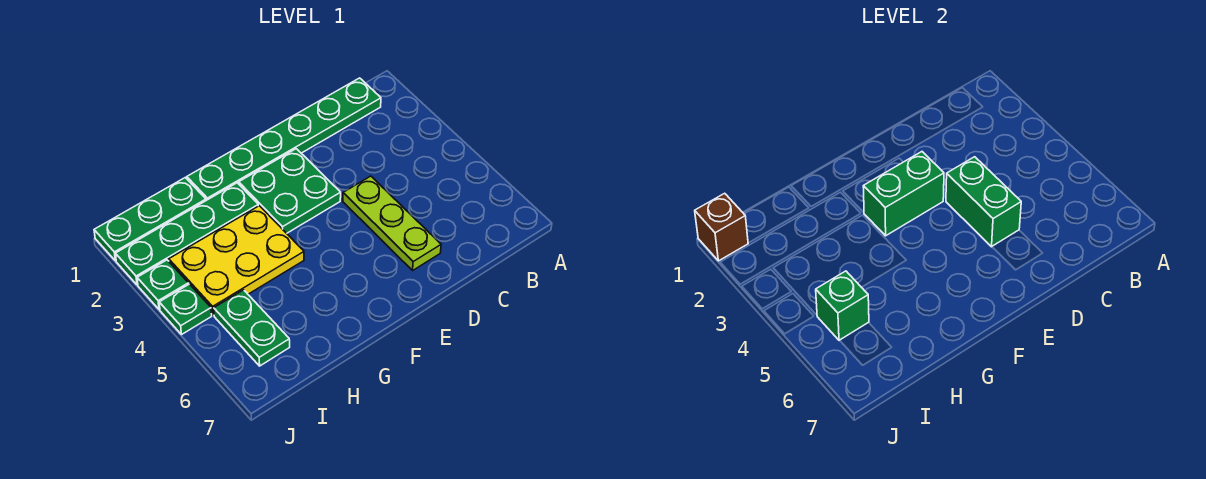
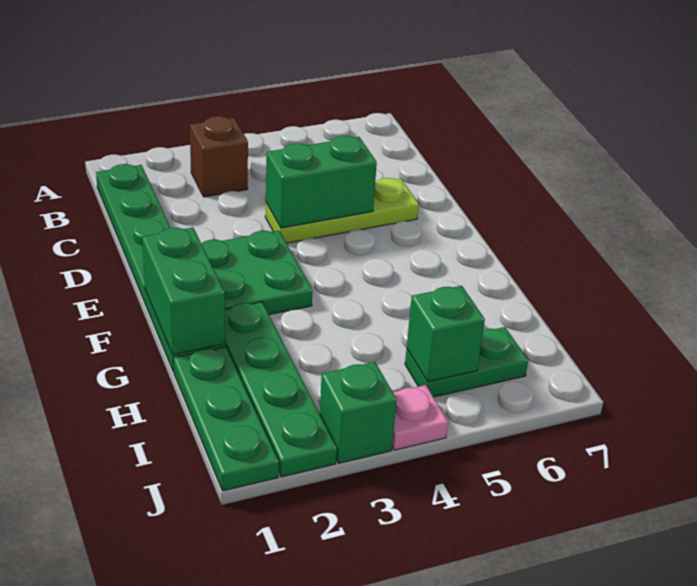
green brick E3:F3 level 2 -> green brick F1:G1 level 2
yellow plate G3:I4 level 1 -> none
brown brick J1 level 2 -> brown brick B3 level 1
green plate J3 level 1 -> green brick J3 level 1
green plate J4 level 1 -> pink plate J4 level 1

